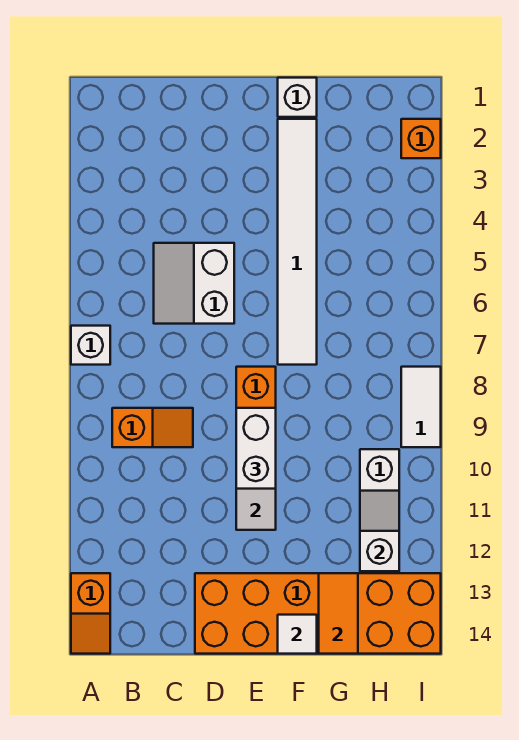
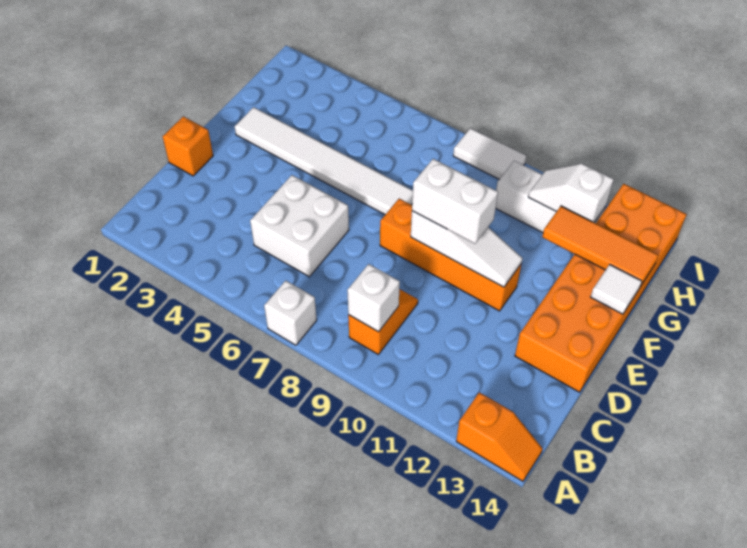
white slope C5:D6 level 1 top D -> white brick C5:D6 level 1
white brick F1 level 1 -> white brick B9 level 2
orange tile G13:G14 level 2 -> orange tile G12:G14 level 2
orange brick I2 level 1 -> orange brick D1 level 1

